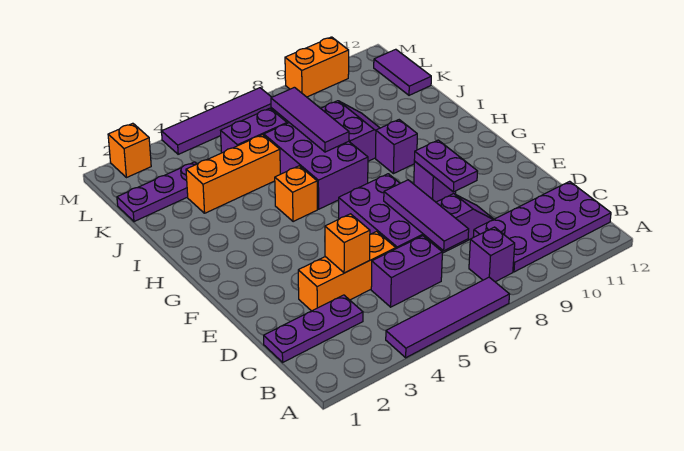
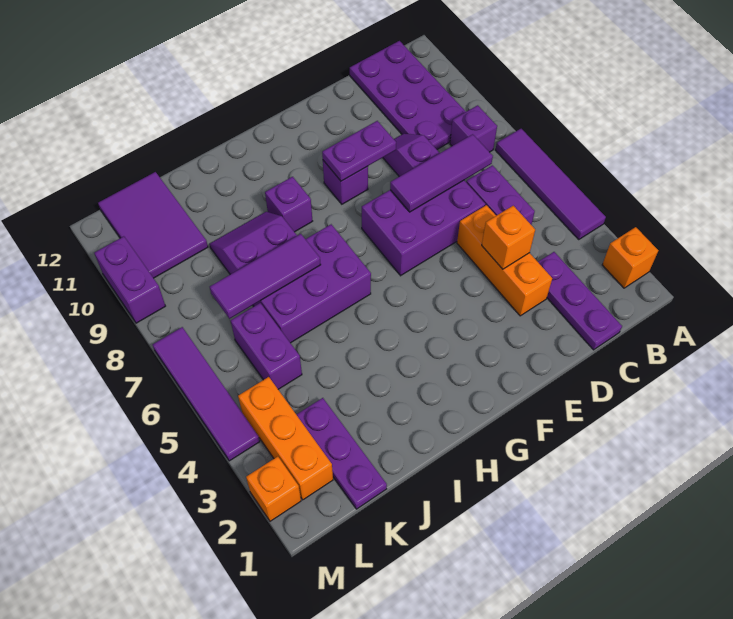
orange brick H5 level 1 -> orange brick A2 level 1
orange brick J3:J5 level 1 -> orange brick L2:L4 level 1
purple tile K12:L12 level 1 -> purple tile K10:L12 level 1
orange brick M9:M10 level 1 -> purple brick M9:M10 level 1

